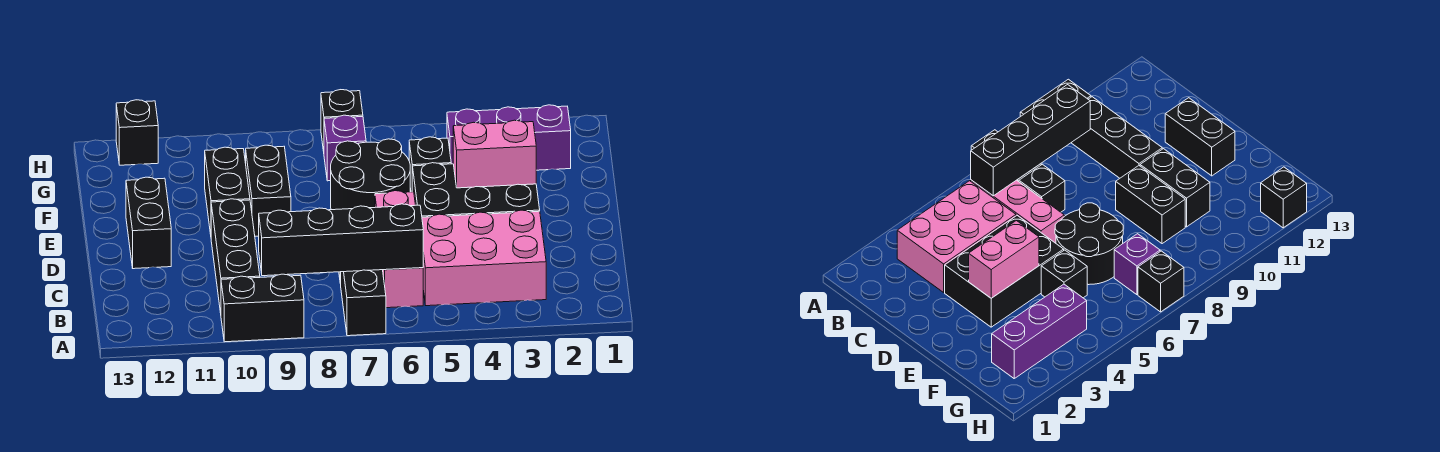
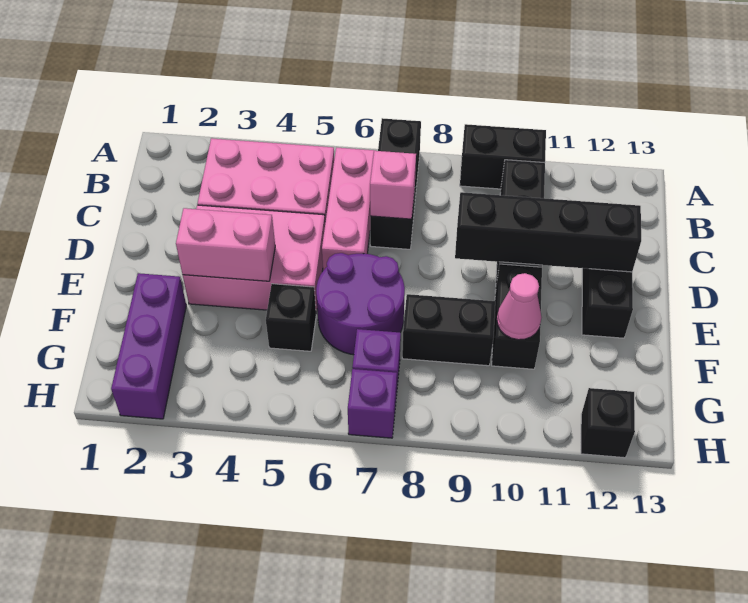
black brick B6:B9 level 2 -> black brick D9:D12 level 2
none -> pink brick C7 level 2
black brick D3:E5 level 1 -> pink brick D3:E5 level 1
black round brick E6:F7 level 1 -> purple round brick E6:F7 level 1
black brick E9:F9 level 1 -> black brick F8:F9 level 1
none -> pink cone F10 level 2
purple brick G2:G4 level 1 -> purple brick F2:H2 level 1
black brick H7 level 1 -> purple brick H7 level 1

